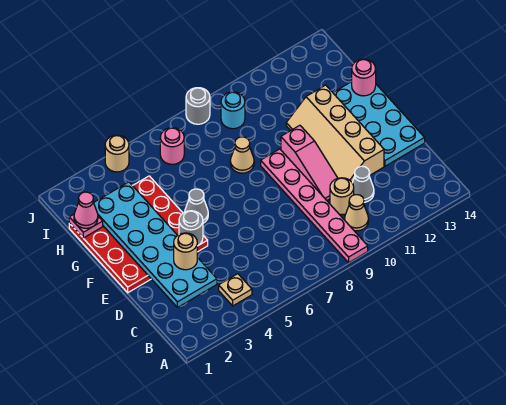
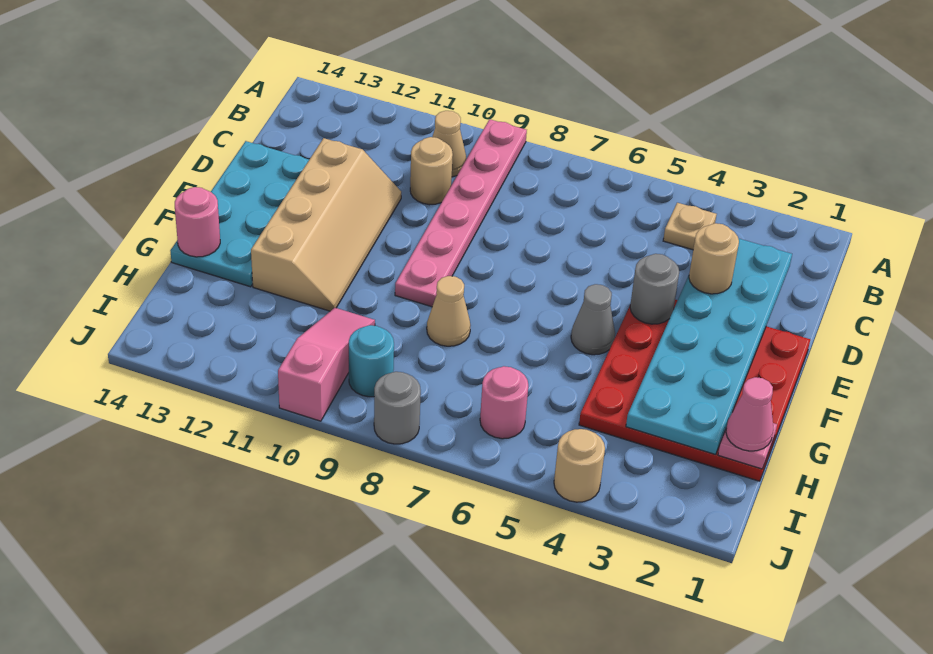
grey cone C11 level 1 -> none
pink slope D10:F10 level 1 top F -> pink slope H10:J10 level 1 top J

